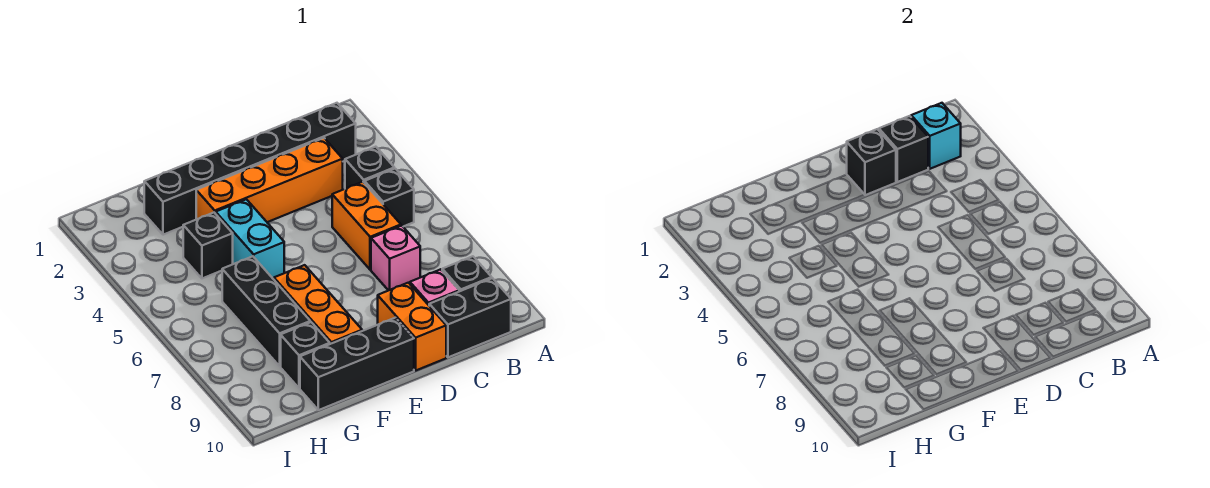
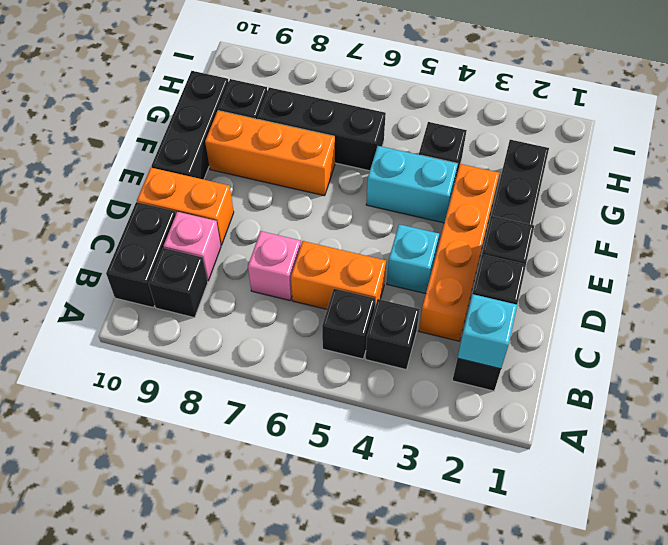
none -> cyan brick D4 level 1

